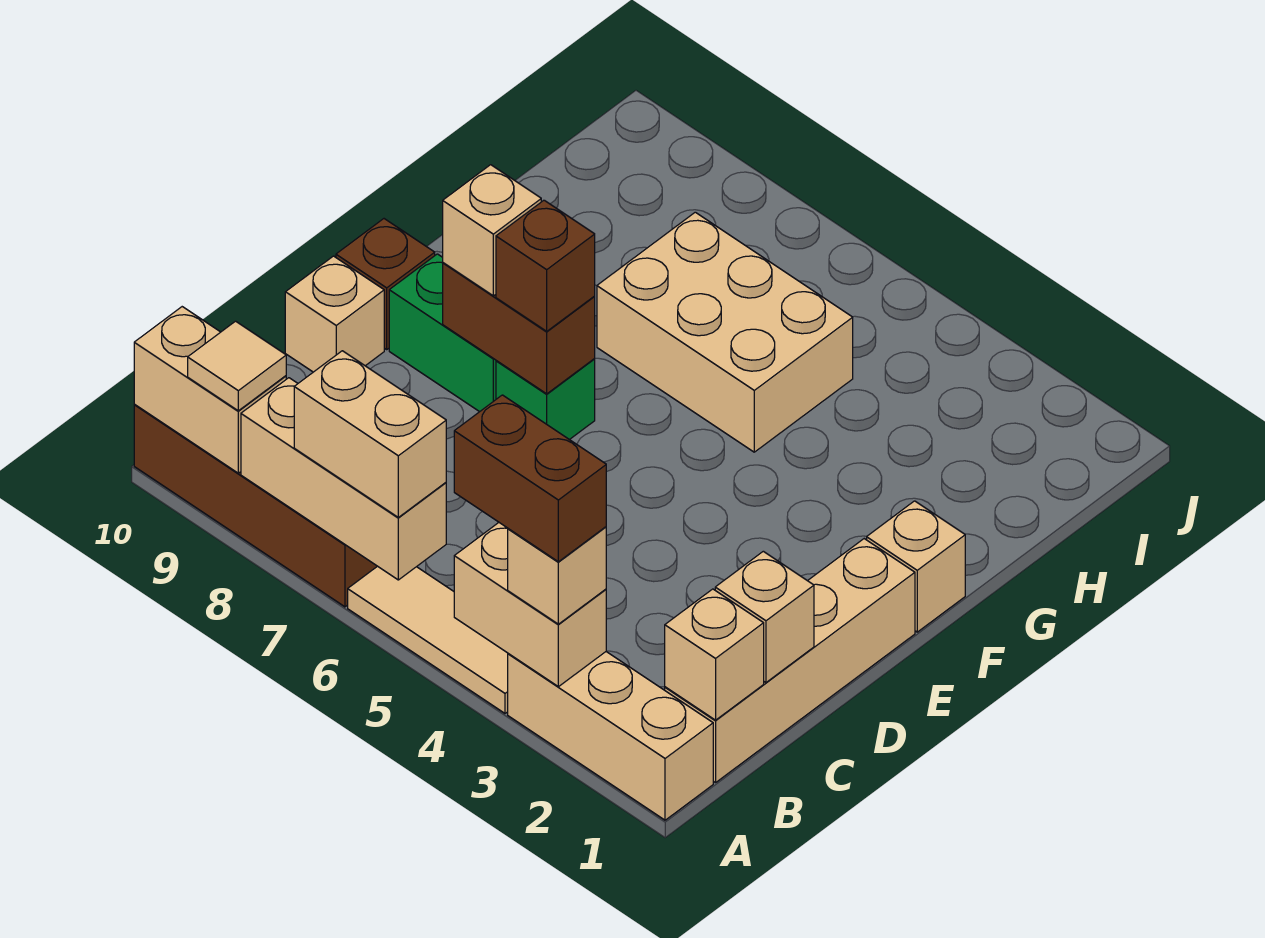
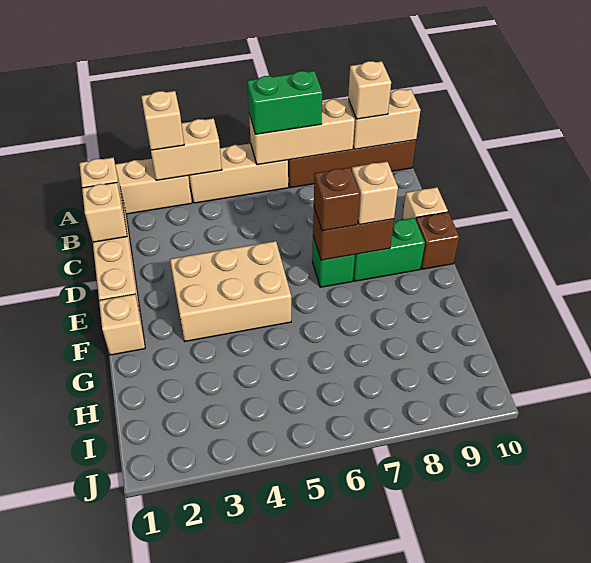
brown brick A3:A4 level 4 -> none
tan tile A4:A6 level 1 -> tan brick A4:A6 level 1
tan brick A6:A7 level 3 -> green brick A6:A7 level 3
tan tile A9 level 3 -> tan brick A9 level 3
tan brick G5:H7 level 1 -> tan brick E3:F5 level 1

